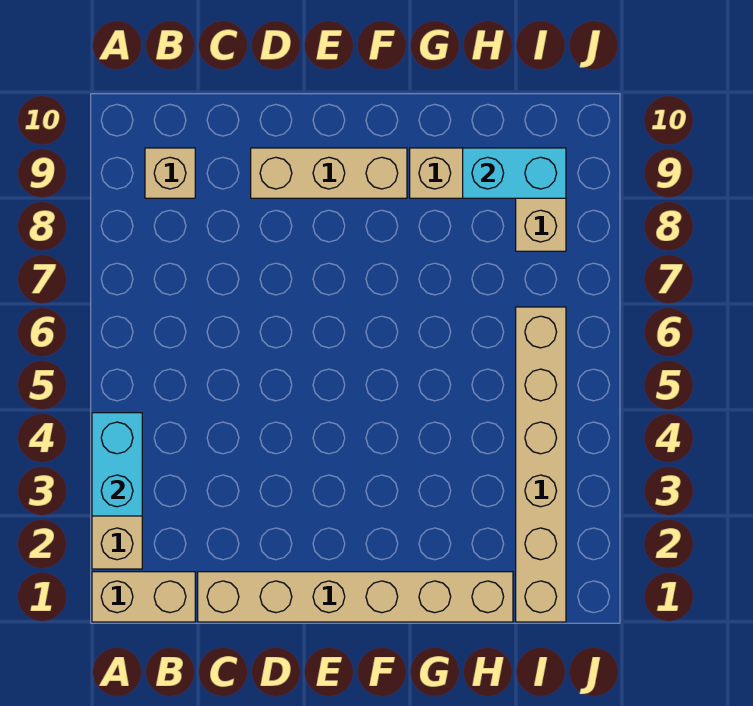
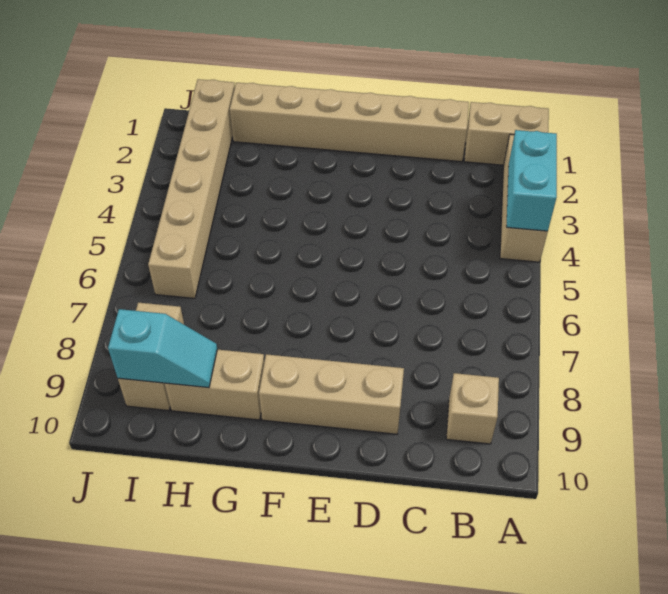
cyan brick H9:I9 level 2 -> cyan slope H9:I9 level 2 top I

